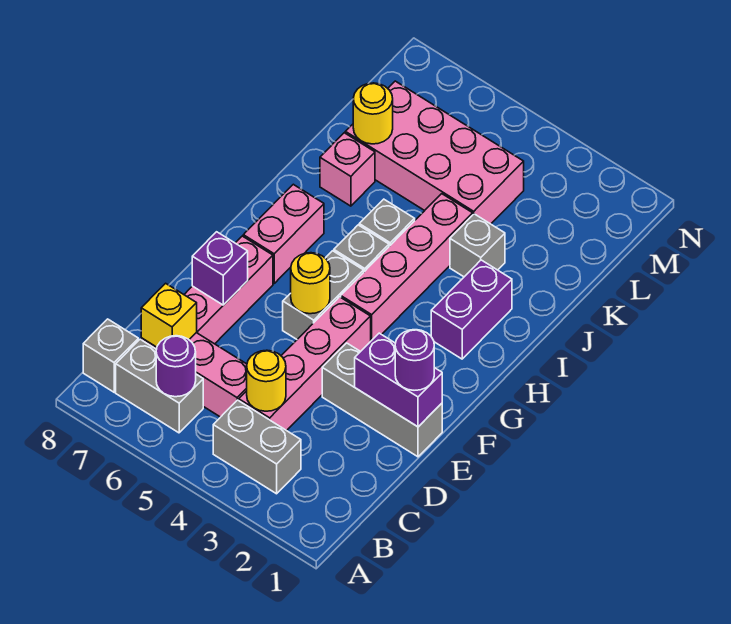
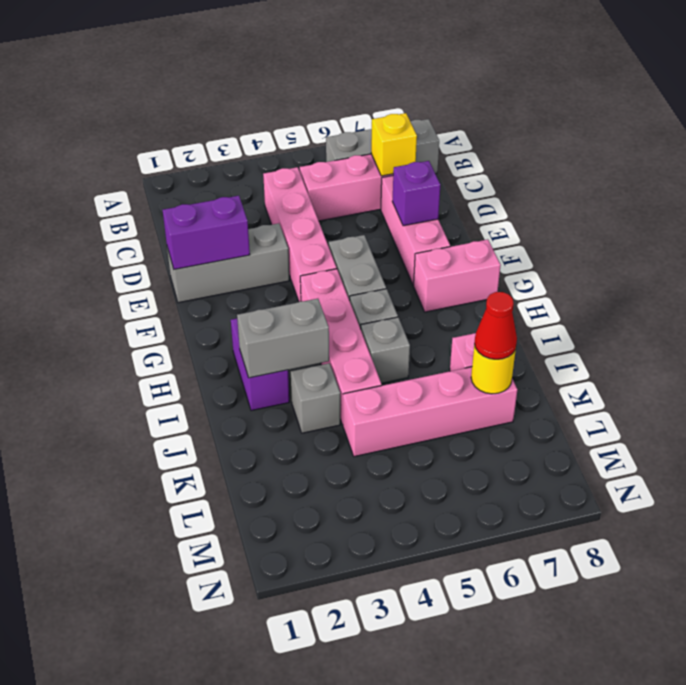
grey brick B3:B4 level 1 -> grey brick I2:I3 level 2
purple round brick B6 level 2 -> none
yellow round brick C4 level 2 -> none
purple round brick E1 level 3 -> none
yellow round brick F5 level 2 -> none
pink brick G7:H7 level 1 -> pink brick G7:G8 level 1
pink brick K4:L7 level 1 -> pink brick K4:K7 level 1
none -> red cone K7 level 3

